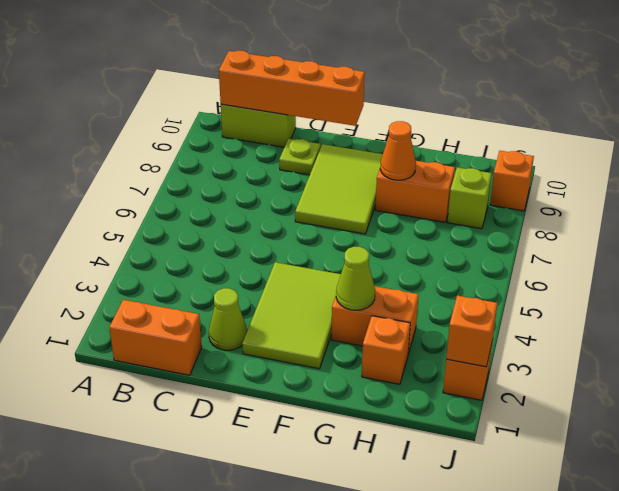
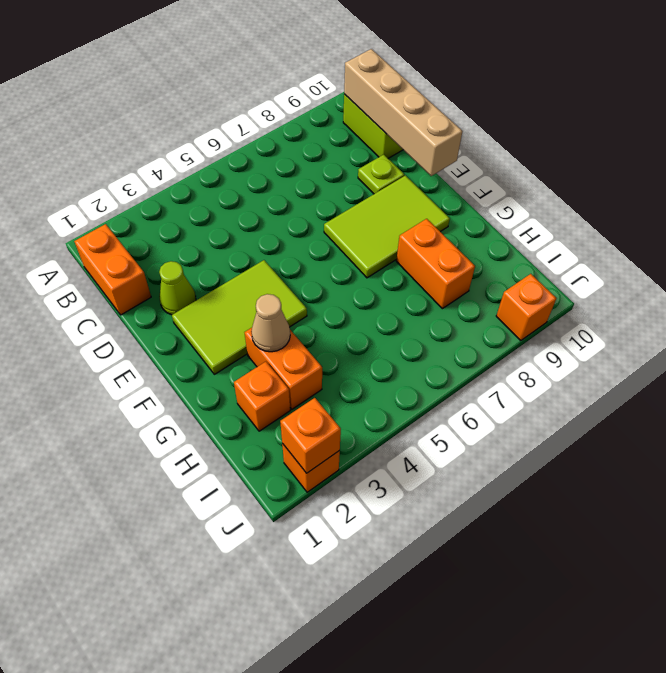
orange brick B10:E10 level 2 -> tan brick B10:E10 level 2
lime cone G3 level 2 -> tan cone G3 level 2
orange cone G8 level 2 -> none
lime brick I8 level 1 -> none

